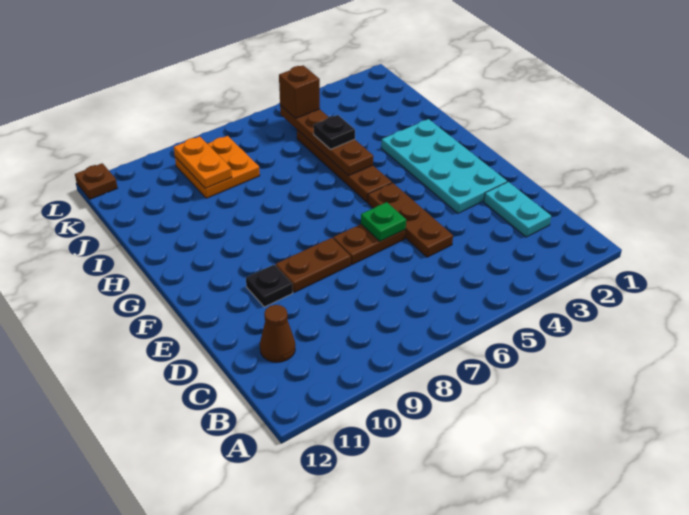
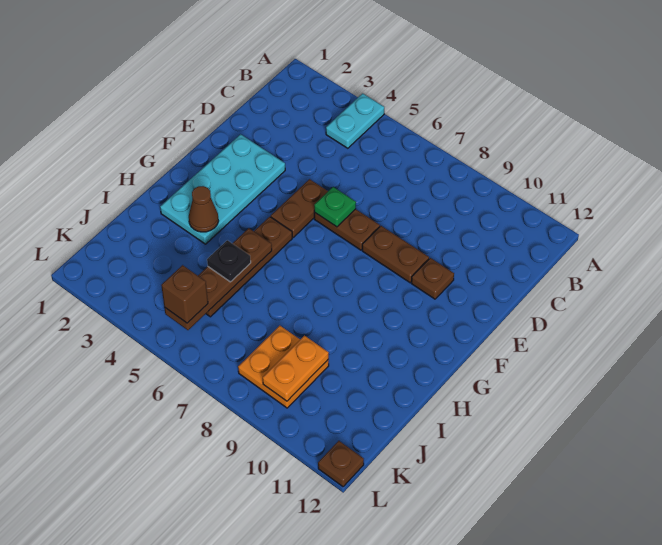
cyan plate C2:D2 level 1 -> cyan plate A4:B4 level 1
brown cone C11 level 1 -> brown cone H3 level 2
brown plate D5:F5 level 1 -> brown plate E5:F5 level 1
black plate E10 level 1 -> brown plate E10 level 1

